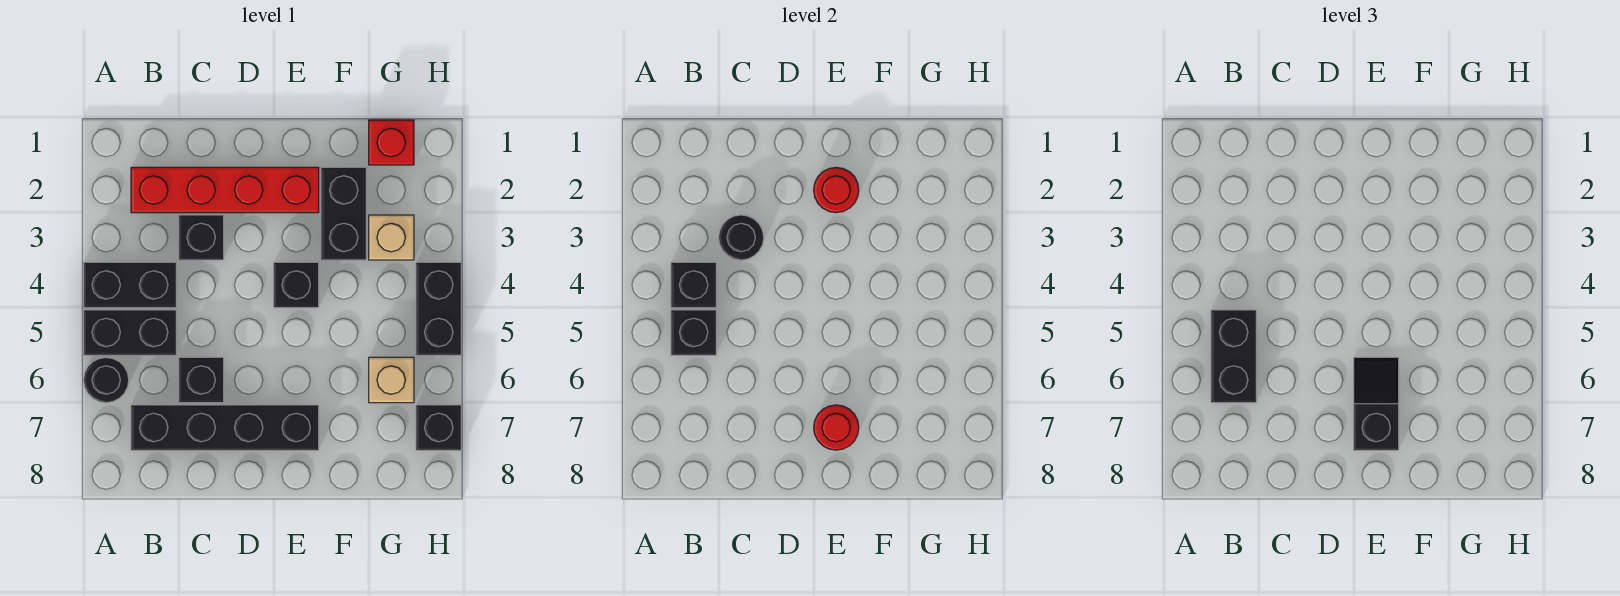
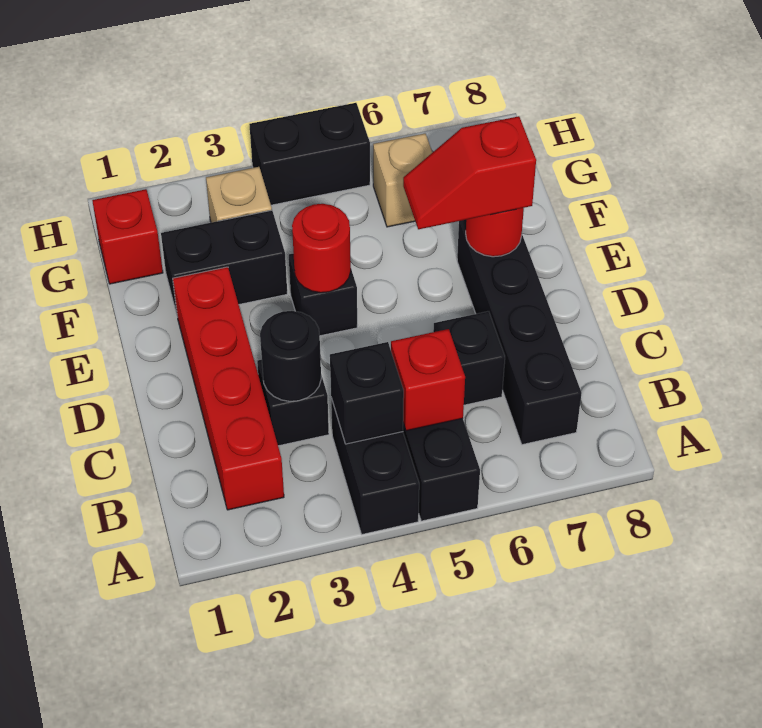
black round brick A6 level 1 -> none
black brick B5 level 2 -> red brick B5 level 2
black brick B5:B6 level 3 -> none
red round brick E2 level 2 -> red round brick E4 level 2
black slope E6:E7 level 3 top 7 -> red slope E6:E7 level 3 top 7
black brick H7 level 1 -> none

